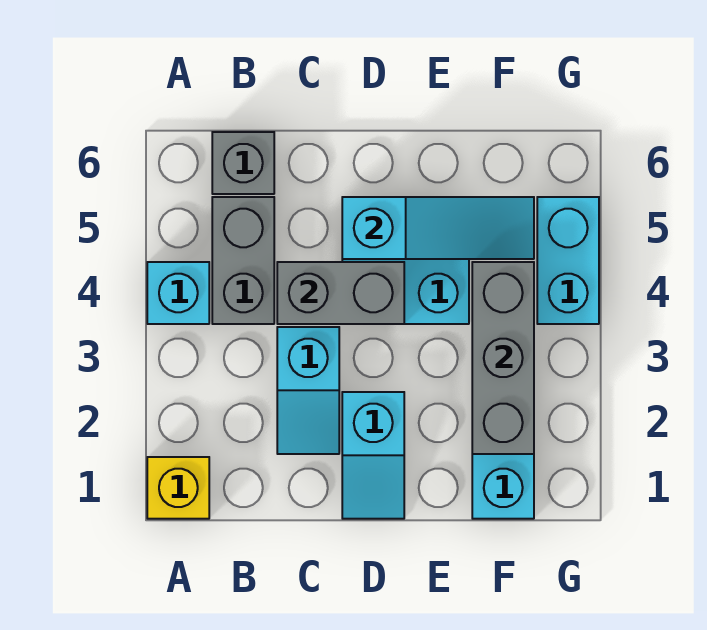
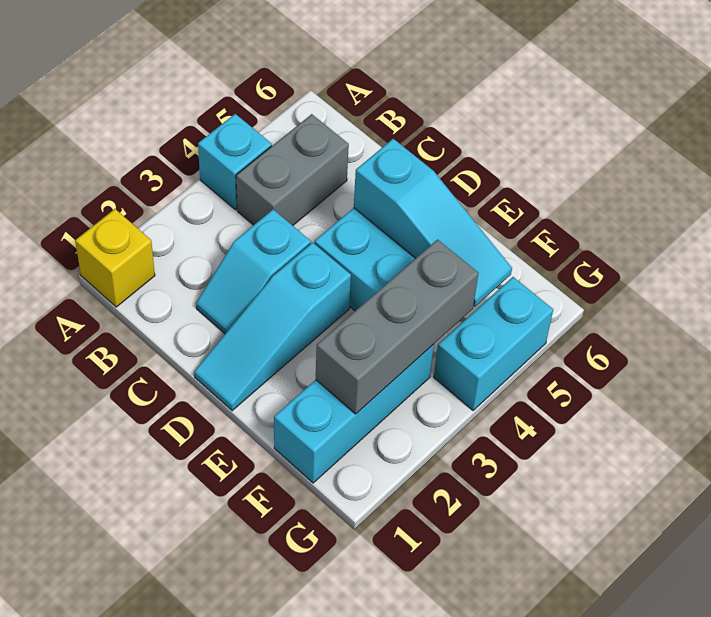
grey brick B6 level 1 -> none
grey brick C4:D4 level 2 -> none
cyan slope D1:D2 level 1 top 2 -> cyan slope D1:D3 level 1 top 3

